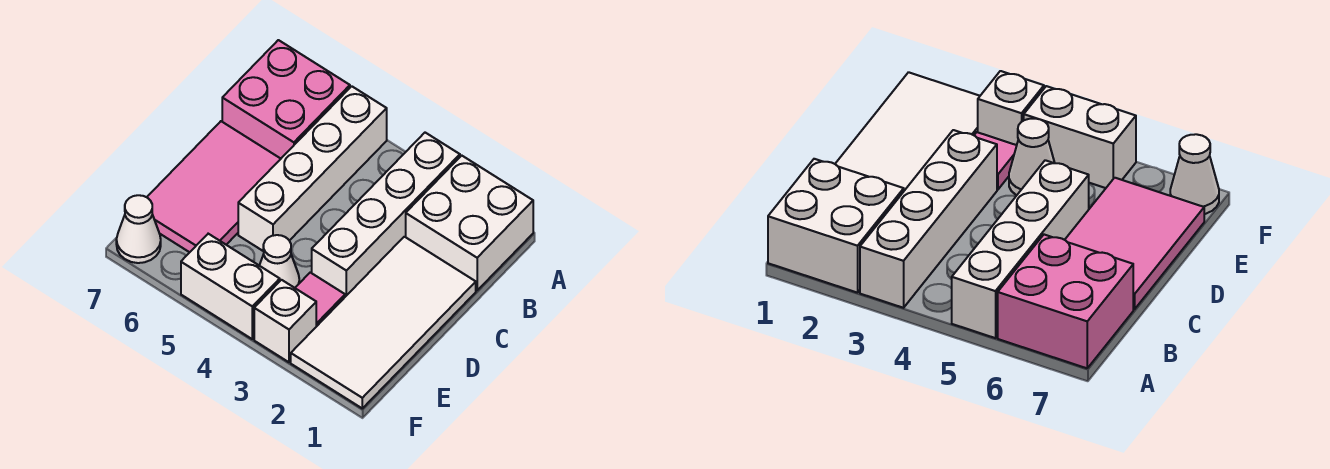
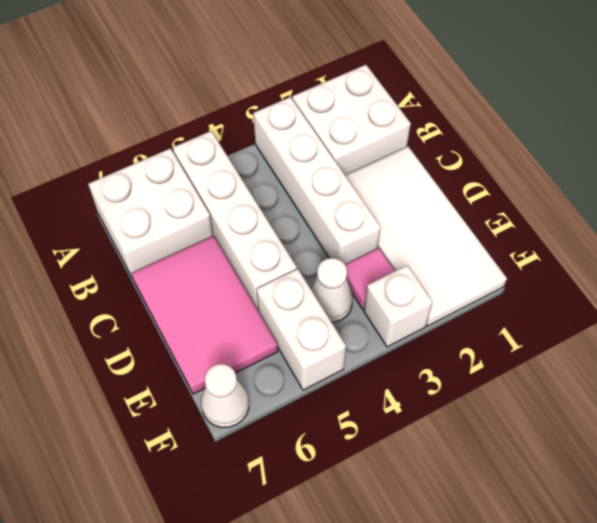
pink brick A6:B7 level 1 -> white brick A6:B7 level 1
white brick F4:F5 level 1 -> white brick E5:F5 level 1

